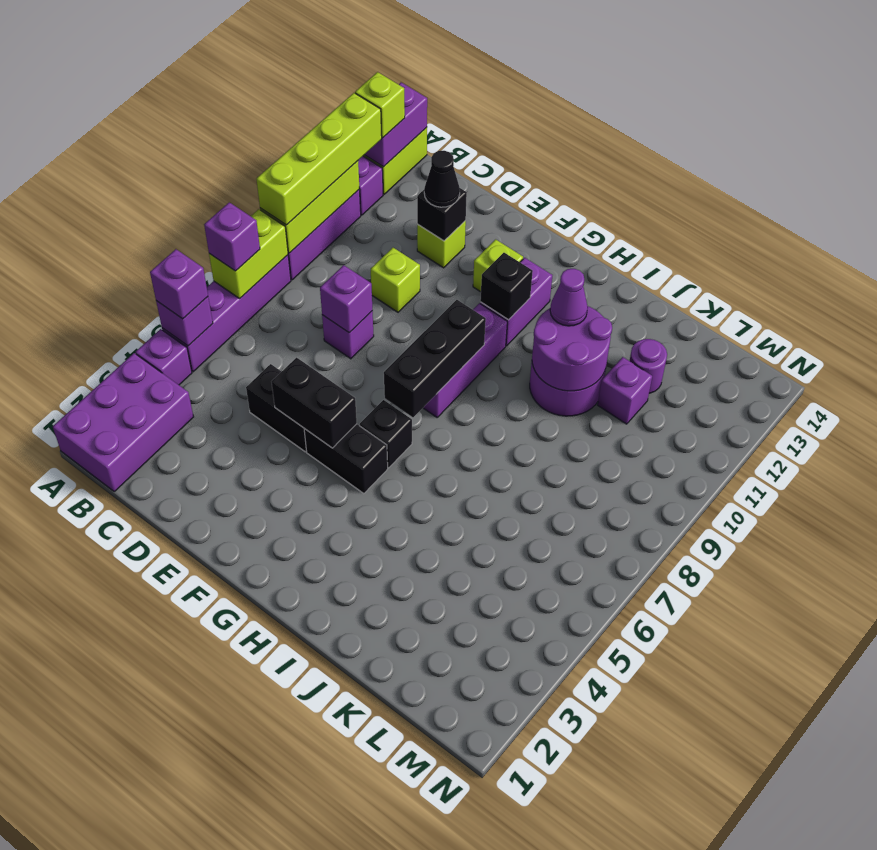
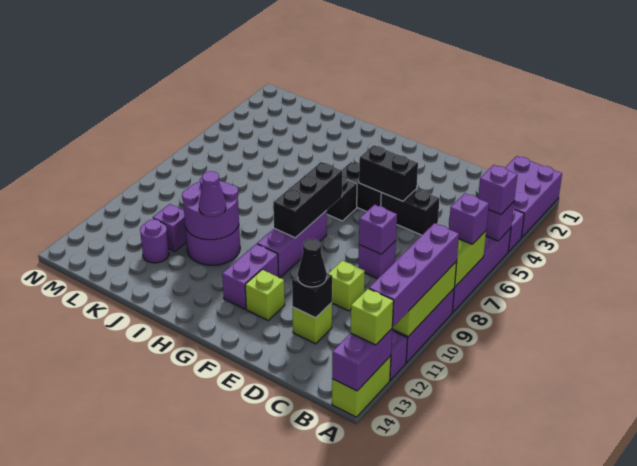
lime brick A9:A12 level 3 -> purple brick A9:A12 level 3
black brick G11 level 2 -> none

